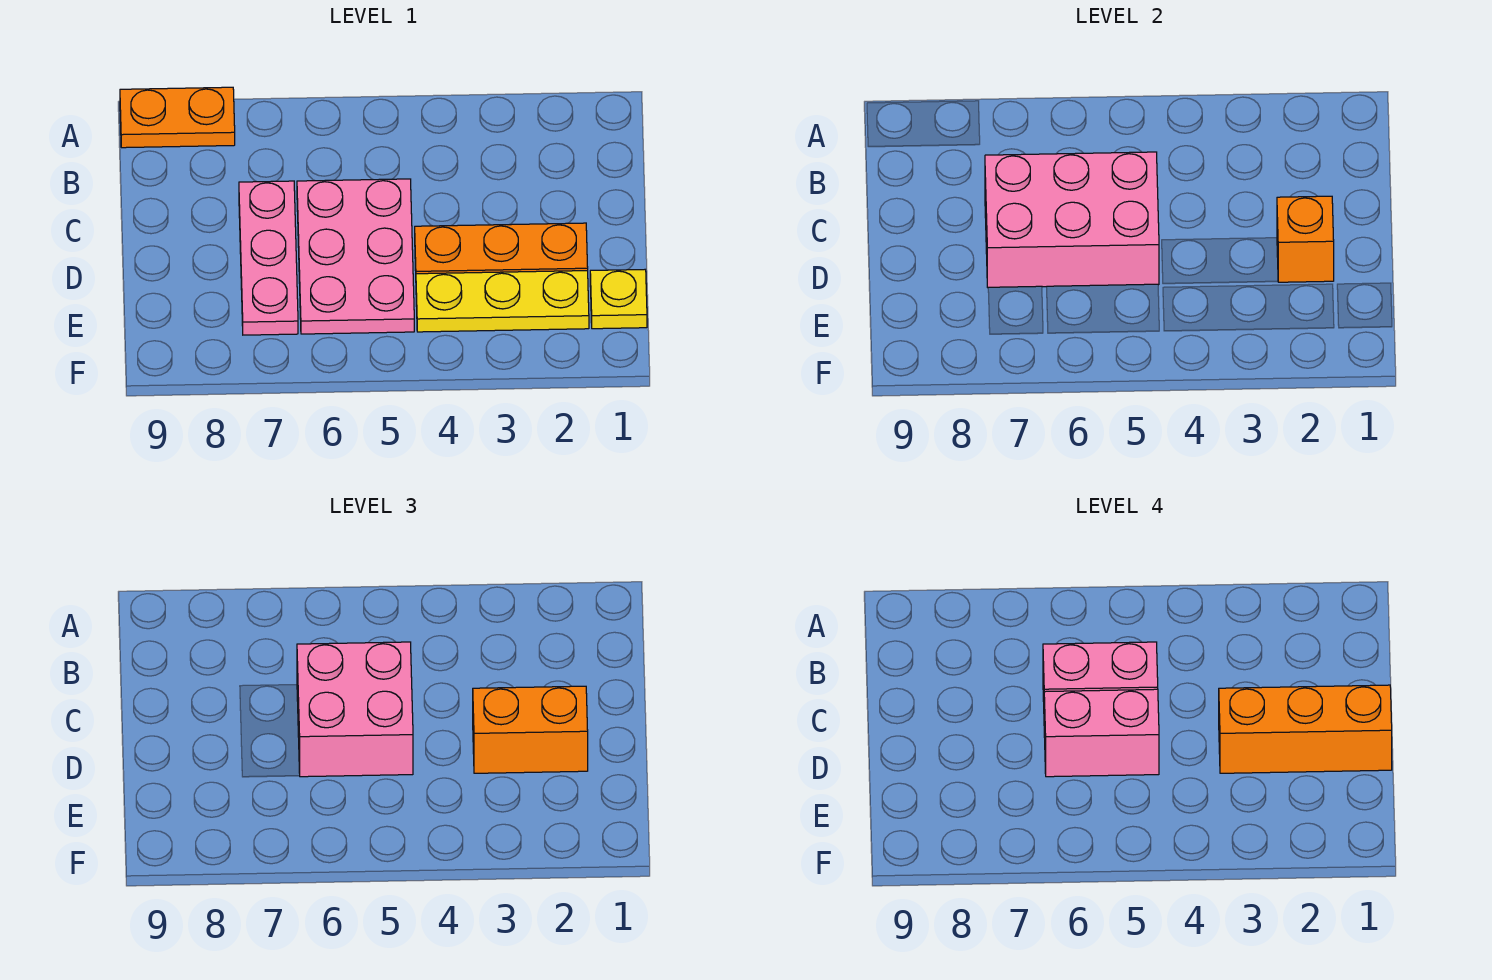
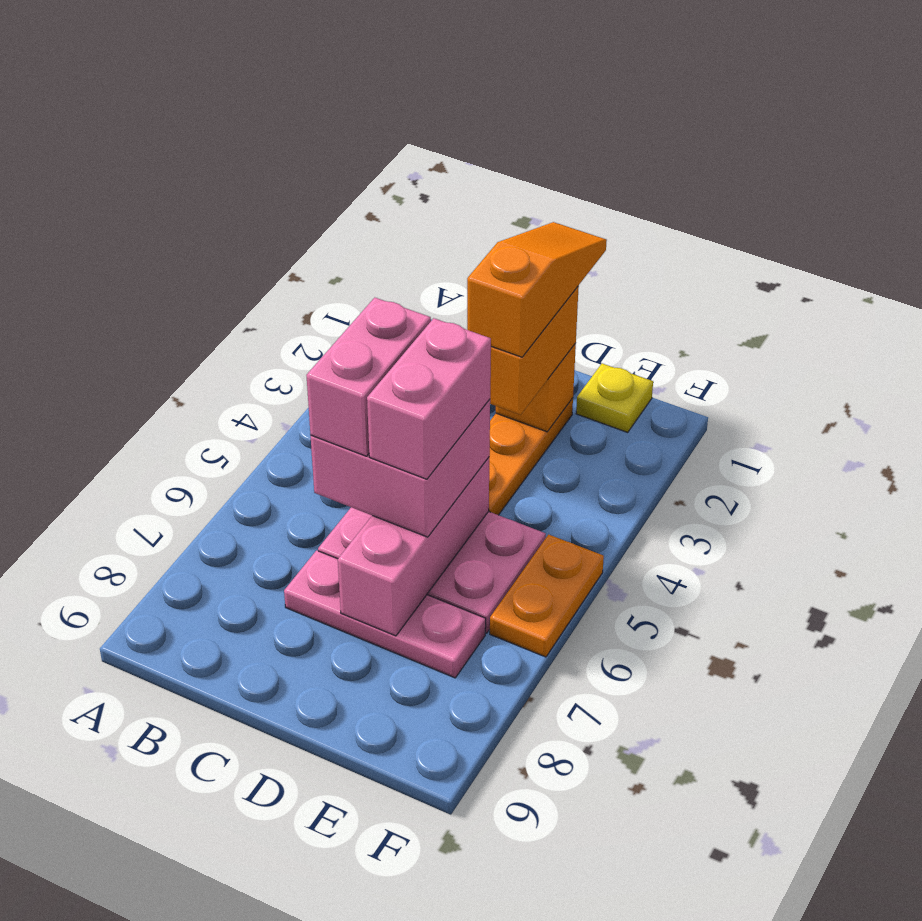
orange plate A8:A9 level 1 -> orange plate F5:F6 level 1
pink brick C5:D7 level 2 -> pink brick D5:D7 level 2
orange brick D1:D3 level 4 -> orange slope D1:D3 level 4 top 3
yellow plate E2:E4 level 1 -> none

